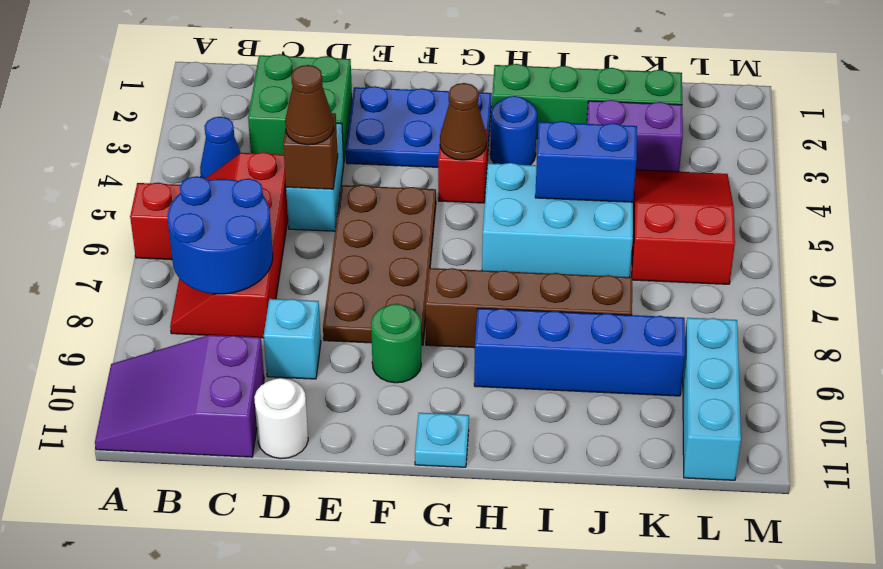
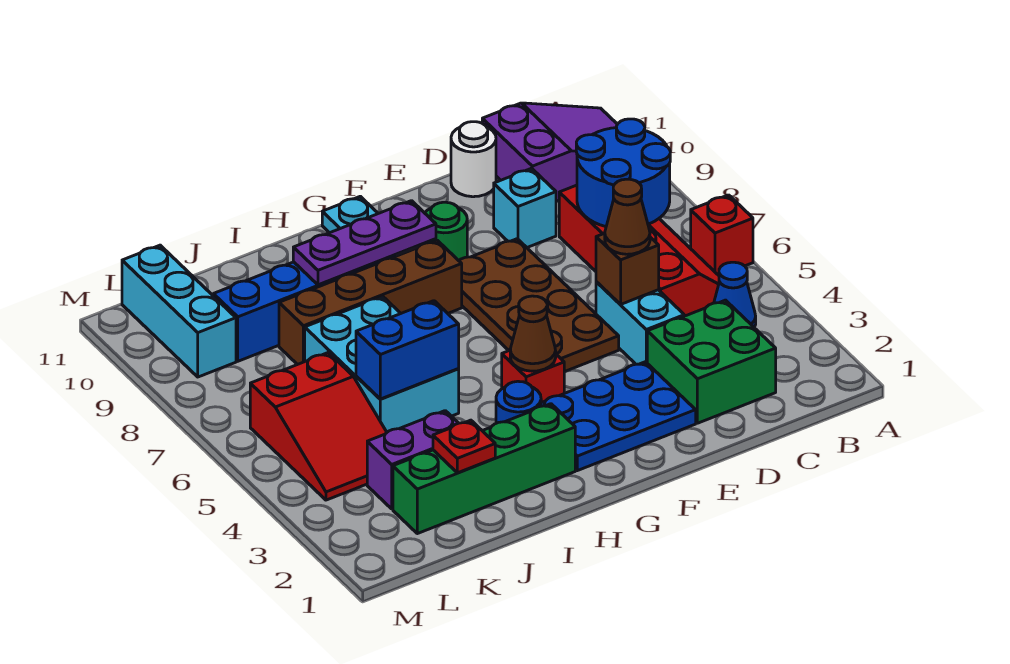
none -> purple plate G9:I9 level 2
cyan brick H5:J6 level 1 -> cyan brick I5:J7 level 1
none -> red plate J2 level 2

